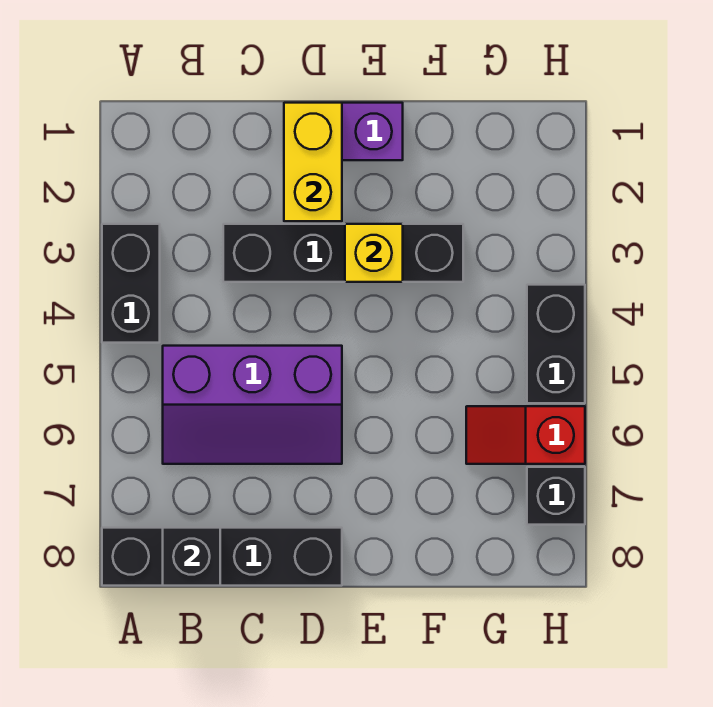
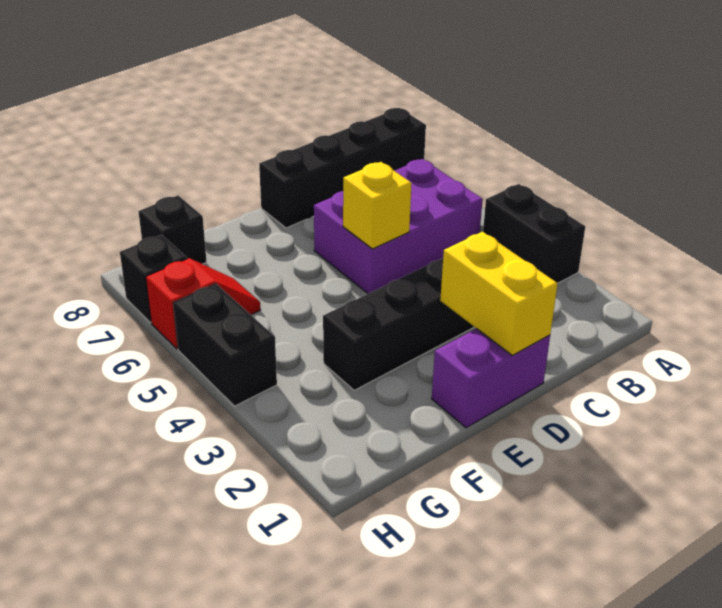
purple slope B5:D6 level 1 top 5 -> purple brick B5:D6 level 1
black brick B8 level 2 -> black brick G8 level 1
yellow brick E3 level 2 -> yellow brick D5 level 2

